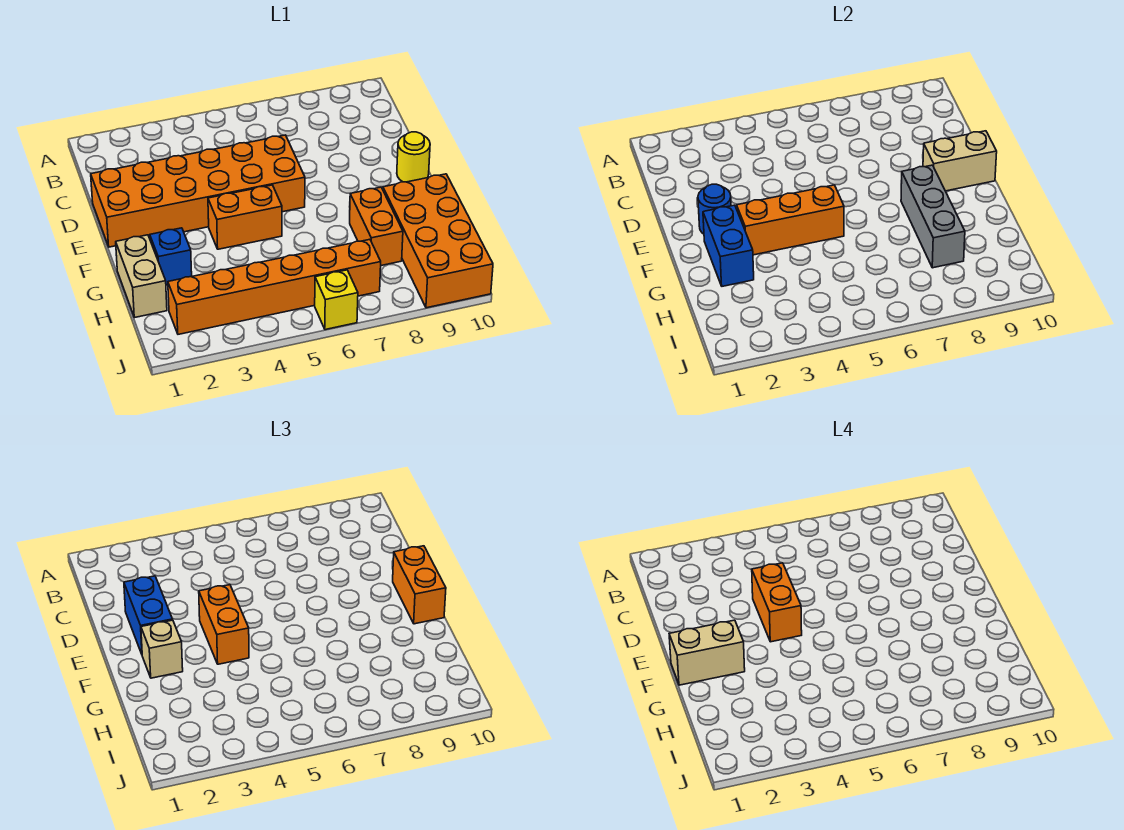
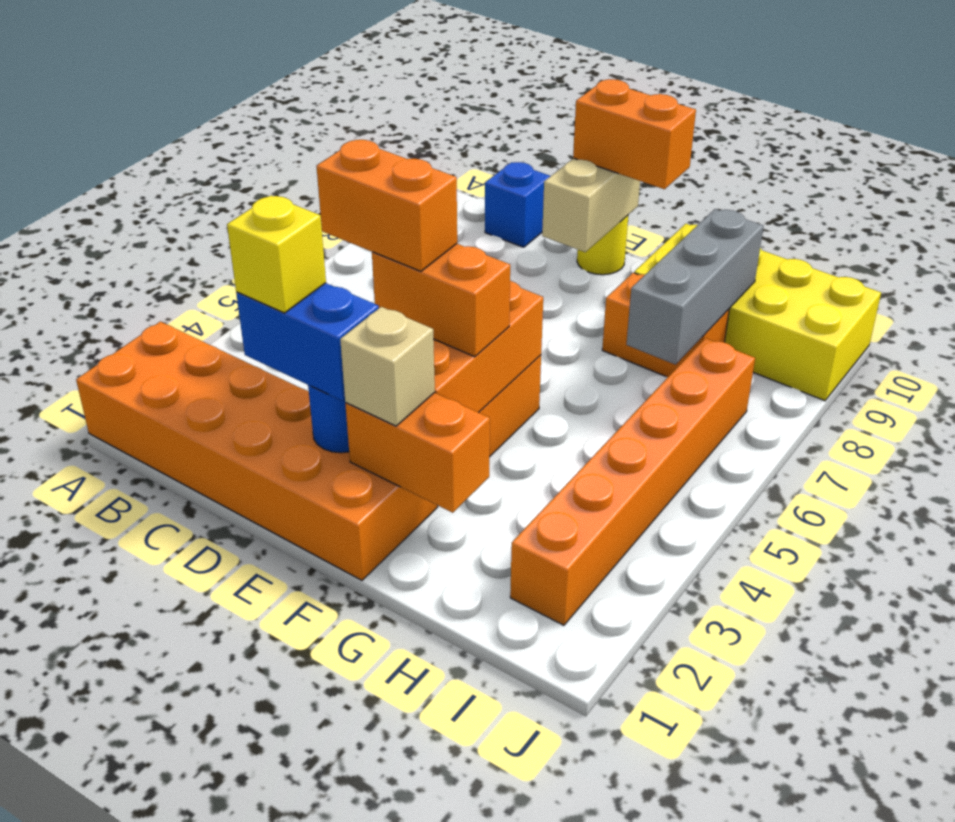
orange brick D1:E6 level 1 -> orange brick A1:F2 level 1
tan brick F1:F2 level 4 -> none
blue brick F2:G2 level 2 -> orange brick F2:G2 level 2
grey brick F8:H8 level 2 -> grey brick H7:H9 level 2
tan brick G1:H1 level 1 -> none
blue brick G2 level 1 -> blue brick C10 level 1
orange brick G9:J10 level 1 -> yellow brick G9:J10 level 1
yellow brick J6 level 1 -> yellow brick D2 level 4

